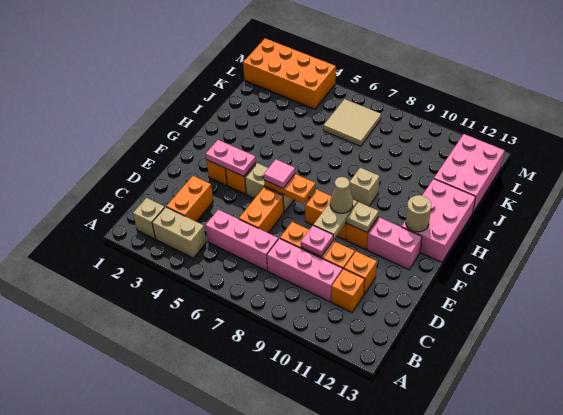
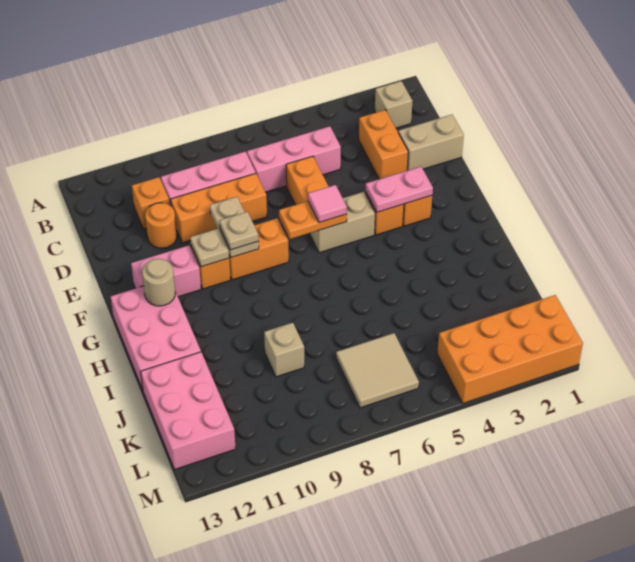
tan brick B3:B4 level 1 -> tan brick D1:D2 level 1
pink plate D9 level 2 -> none
orange brick D11 level 1 -> orange round brick D11 level 1
tan cone F9 level 3 -> tan plate F9 level 3
tan brick H9 level 1 -> tan brick J9 level 1

